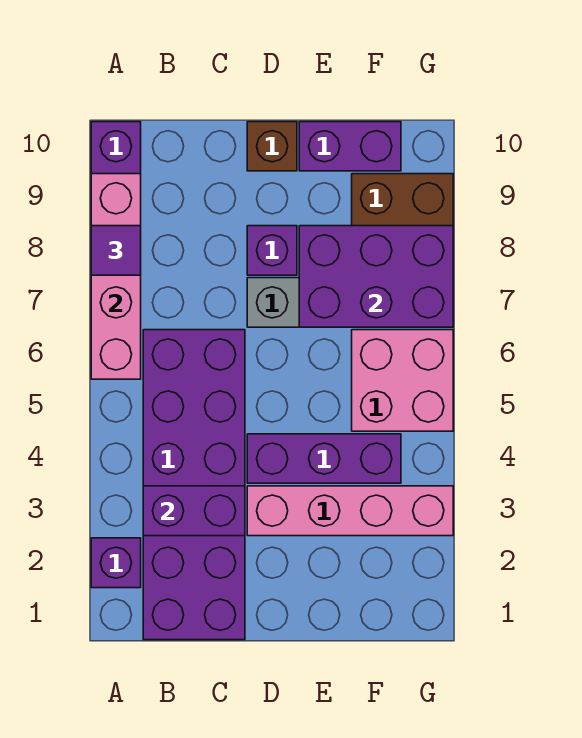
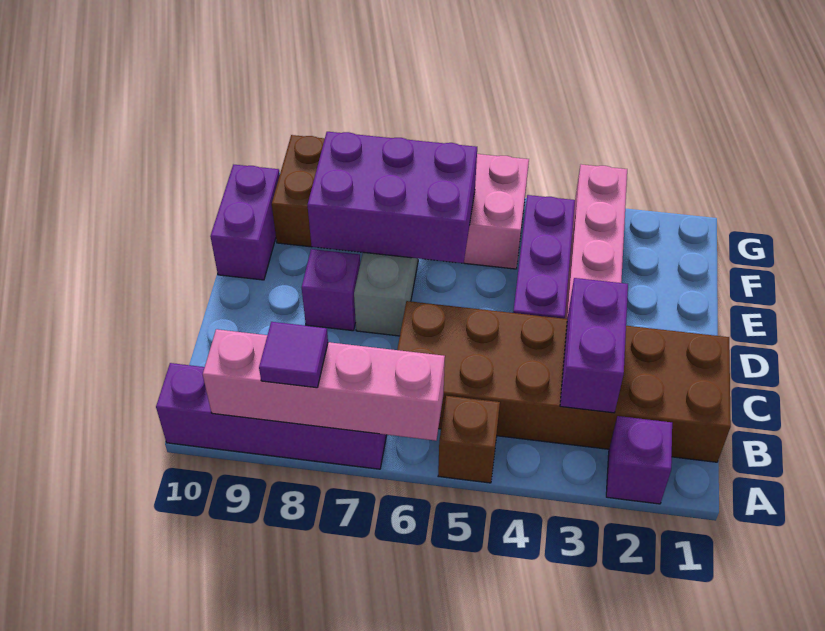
purple brick B1:C6 level 1 -> brown brick B1:C6 level 1
brown brick D10 level 1 -> brown brick A5 level 1
purple brick E7:G8 level 2 -> purple brick E6:F8 level 2

